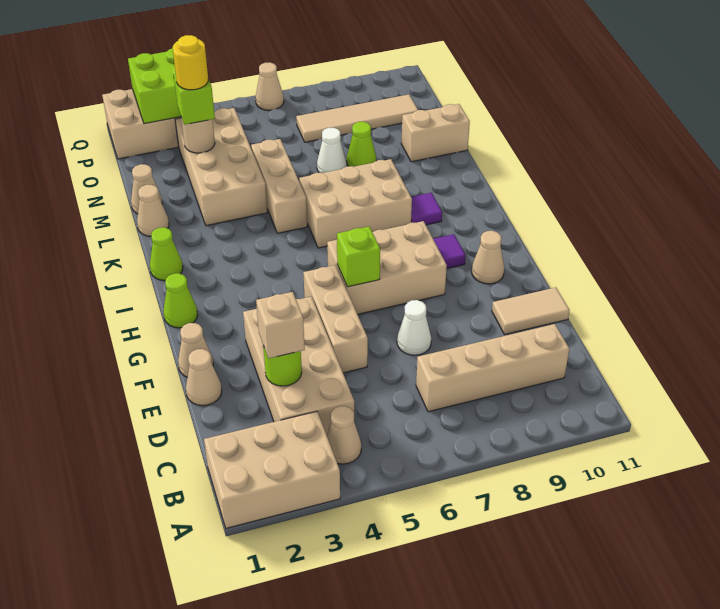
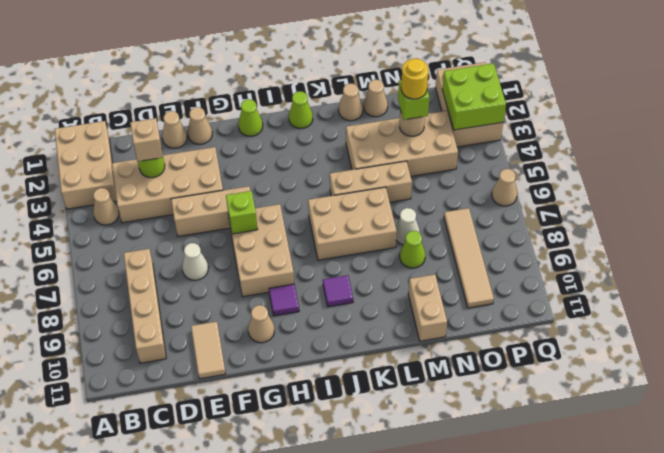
tan brick J6:K8 level 1 -> tan brick J6:L7 level 1

